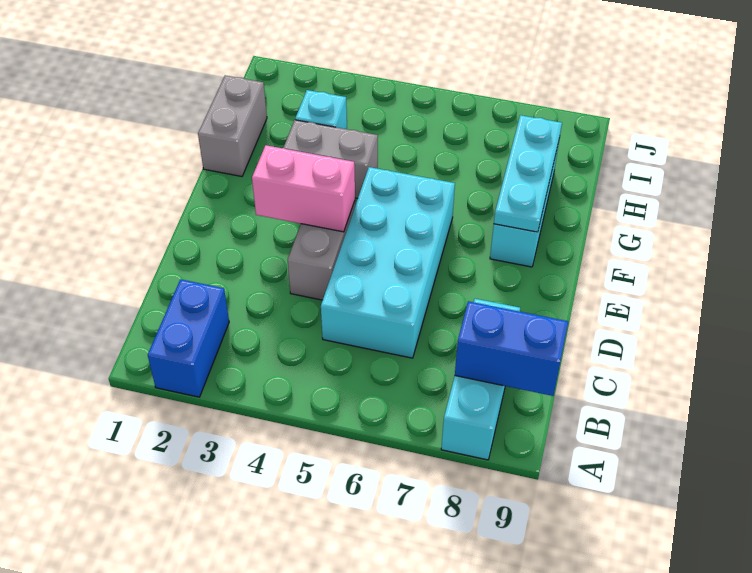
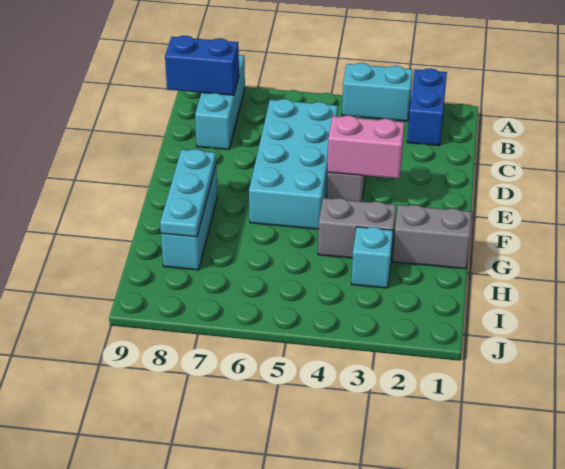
none -> cyan brick A3:A4 level 1
grey brick G1:H1 level 1 -> grey brick G1:G2 level 1

